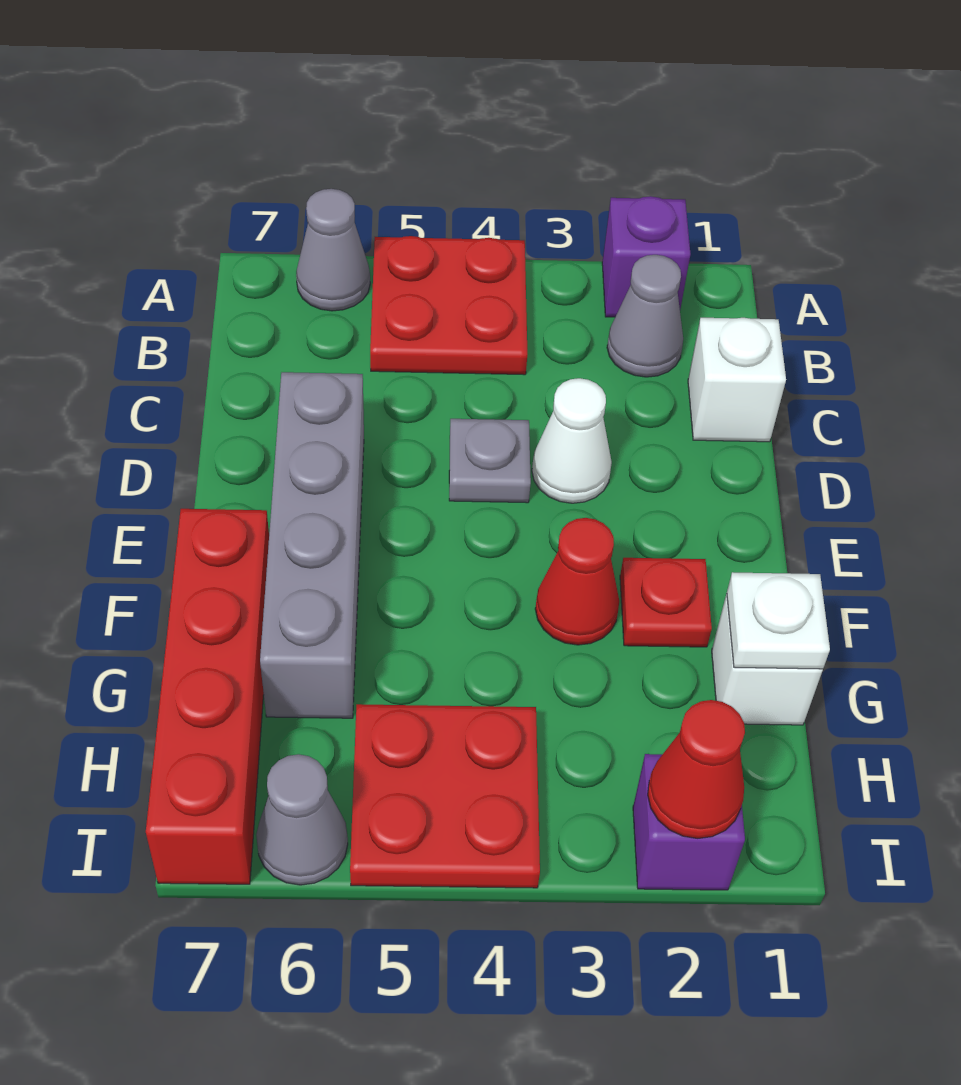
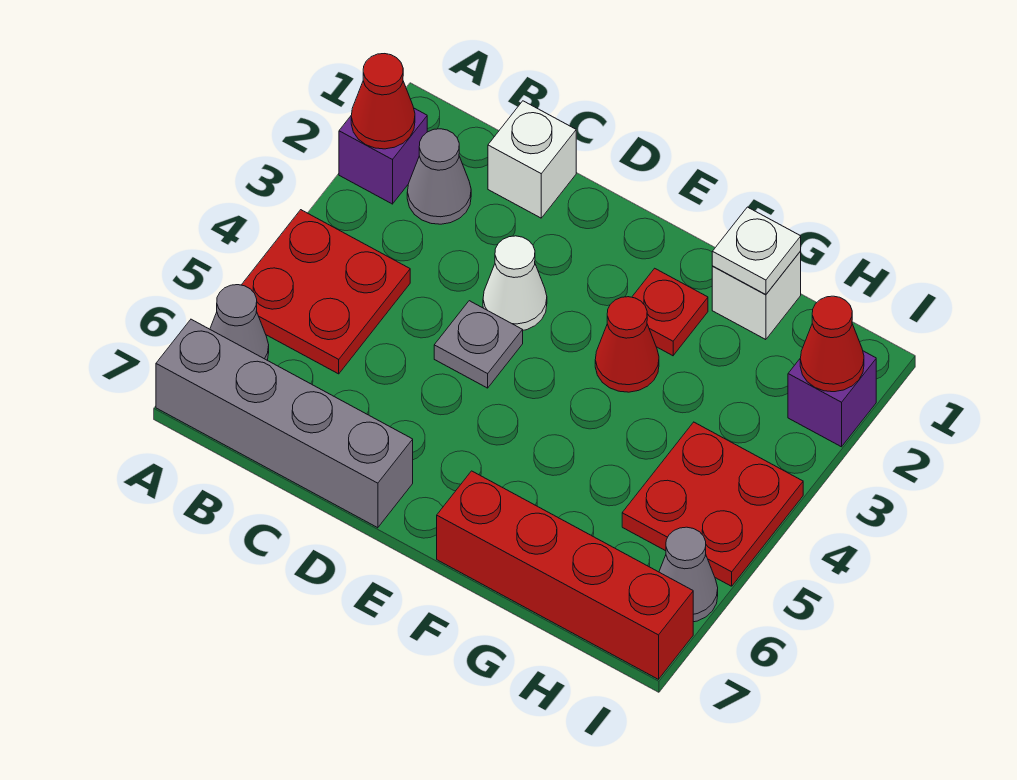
none -> red cone A2 level 2
grey brick D6:G6 level 1 -> grey brick A7:D7 level 1

